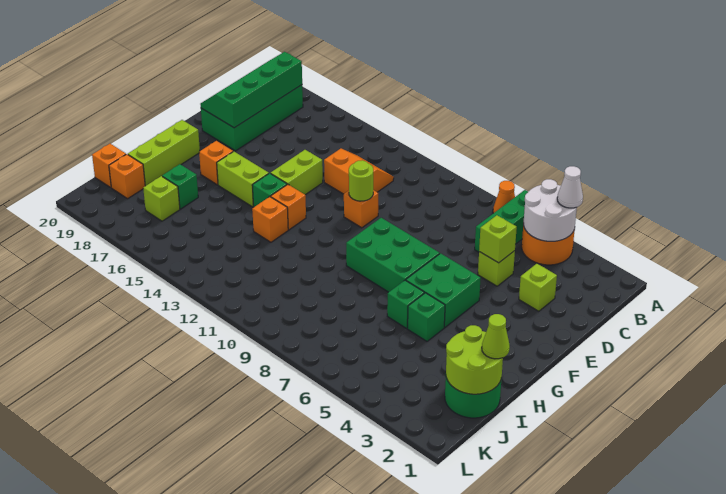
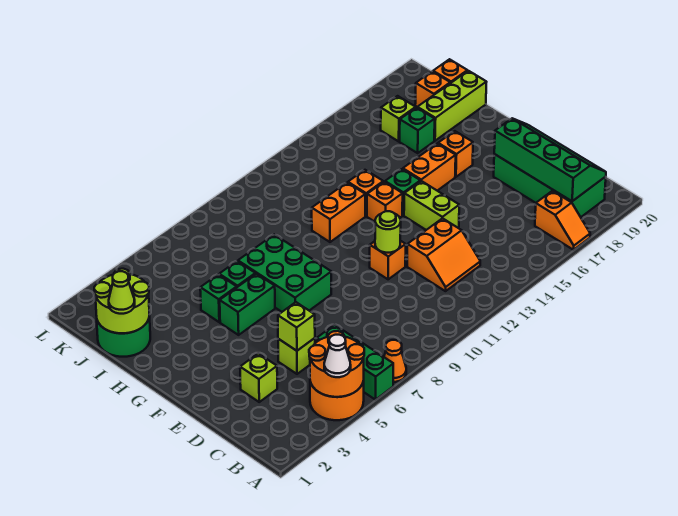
white round brick A4:B5 level 2 -> orange round brick A4:B5 level 2
none -> orange slope A17:B17 level 1 top B
green brick F5:G6 level 1 -> green brick G5:G6 level 1
green brick F7:G9 level 1 -> green brick F7:H8 level 1
lime brick G15:G16 level 1 -> orange brick G15:G16 level 1
lime brick G19:I19 level 1 -> lime brick I18:I20 level 1
none -> orange brick H11:H12 level 1

